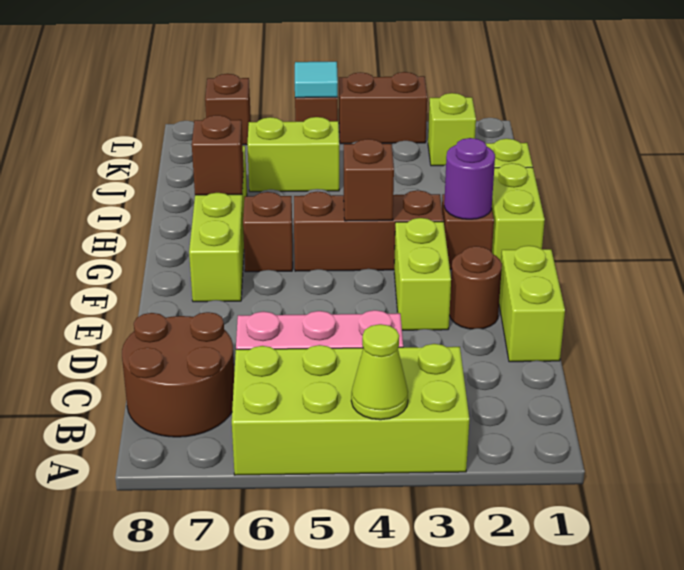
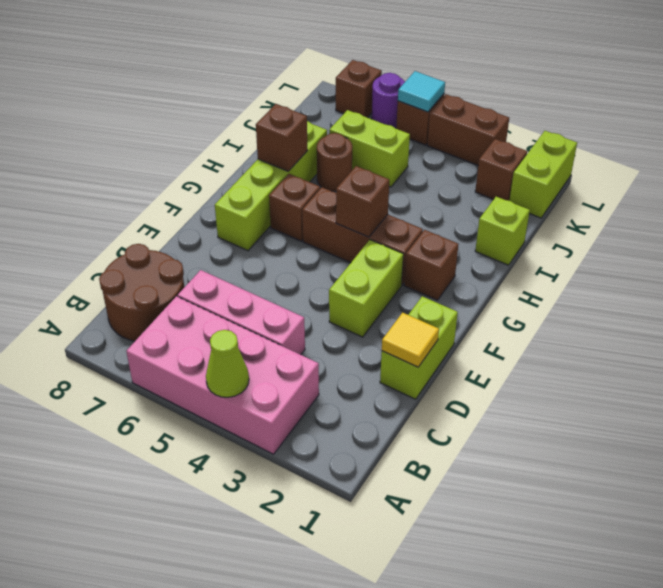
lime brick A3:B6 level 1 -> pink brick A3:B6 level 1
none -> yellow tile D1 level 2
brown round brick E2 level 1 -> brown round brick I6 level 1
lime brick G1:H1 level 1 -> lime brick K1:L1 level 1
purple round brick G2 level 2 -> purple round brick L6 level 1
lime brick K2 level 1 -> brown brick K2 level 1

